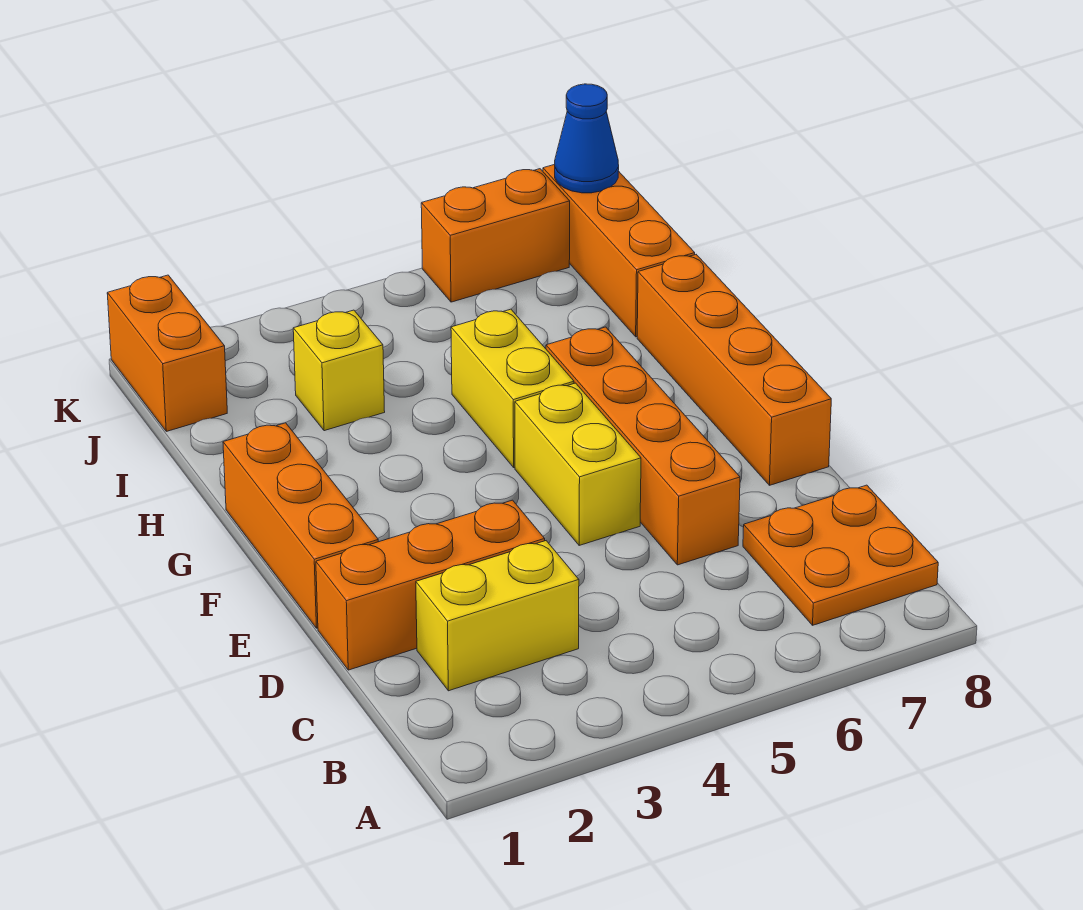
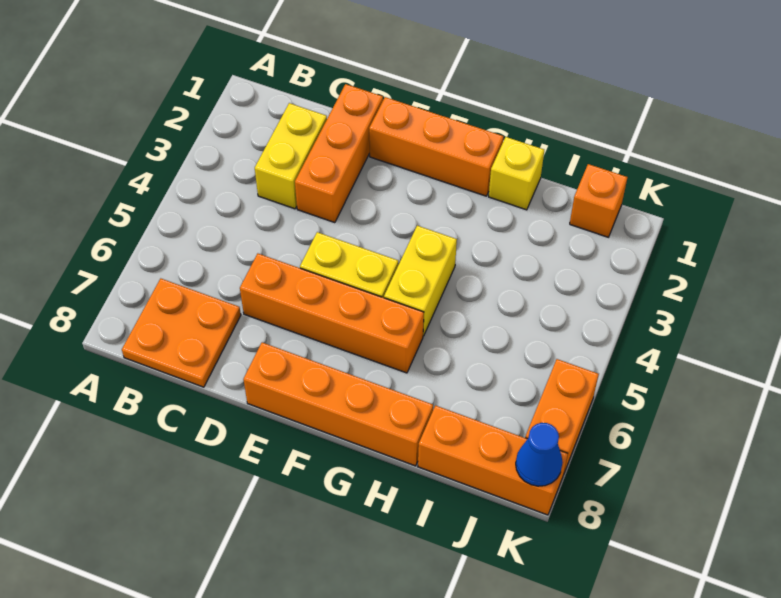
yellow brick G5:H5 level 1 -> yellow brick G4:G5 level 1
yellow brick I3 level 1 -> yellow brick H1 level 1
orange brick J1:K1 level 1 -> orange brick J1 level 1

